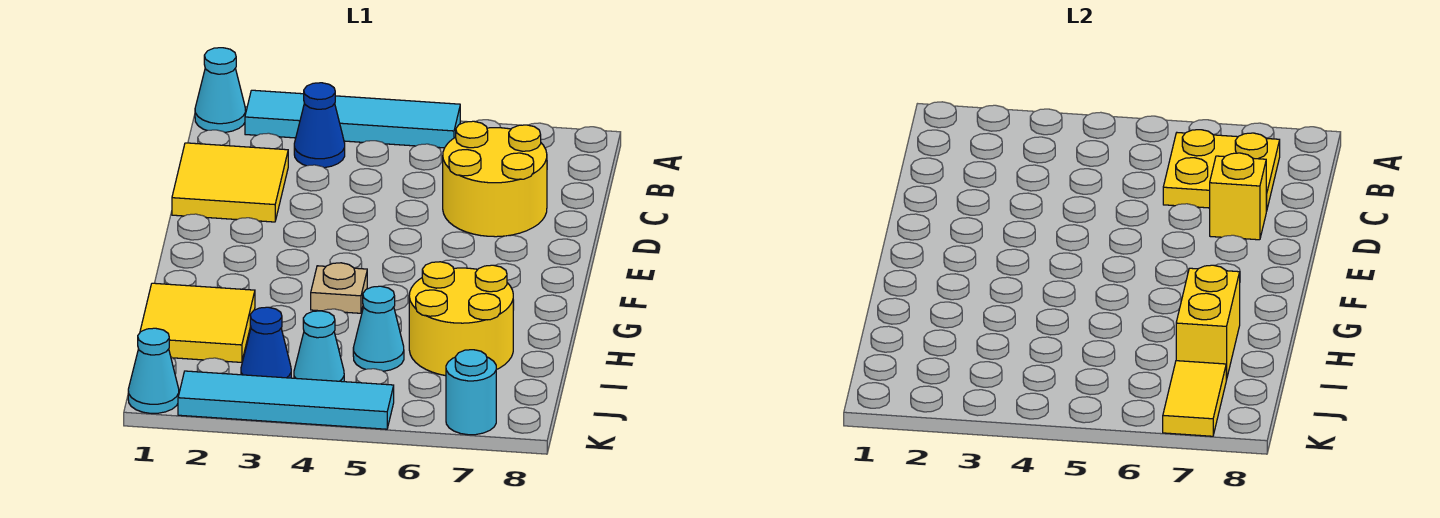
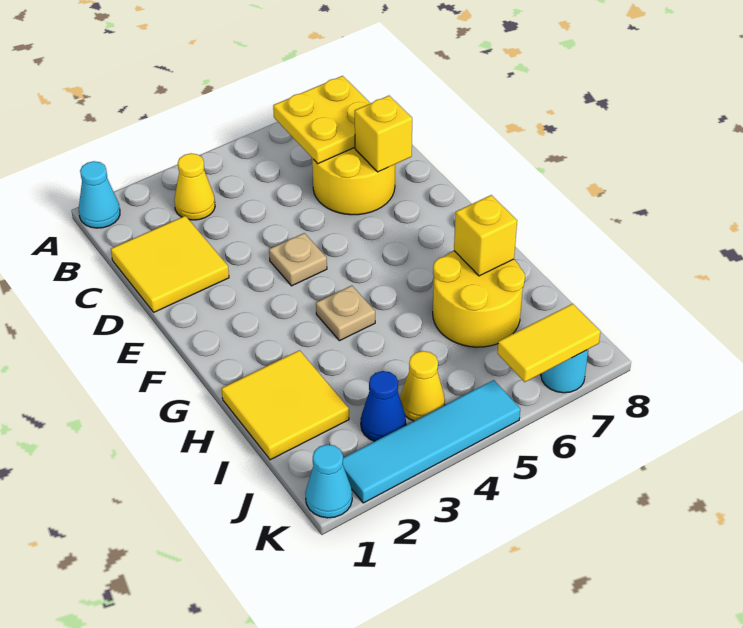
cyan tile A2:A5 level 1 -> none
blue cone B3 level 1 -> yellow cone B3 level 1
none -> tan plate E4 level 1
yellow brick H7:I7 level 2 -> yellow brick H7 level 2
cyan cone I5 level 1 -> none
cyan cone J4 level 1 -> yellow cone J4 level 1
yellow tile J7:K7 level 2 -> yellow tile K6:K7 level 2

